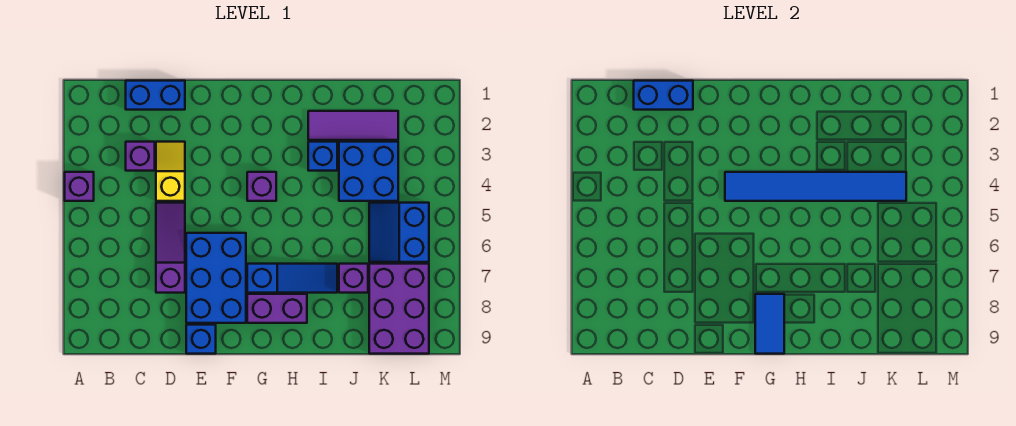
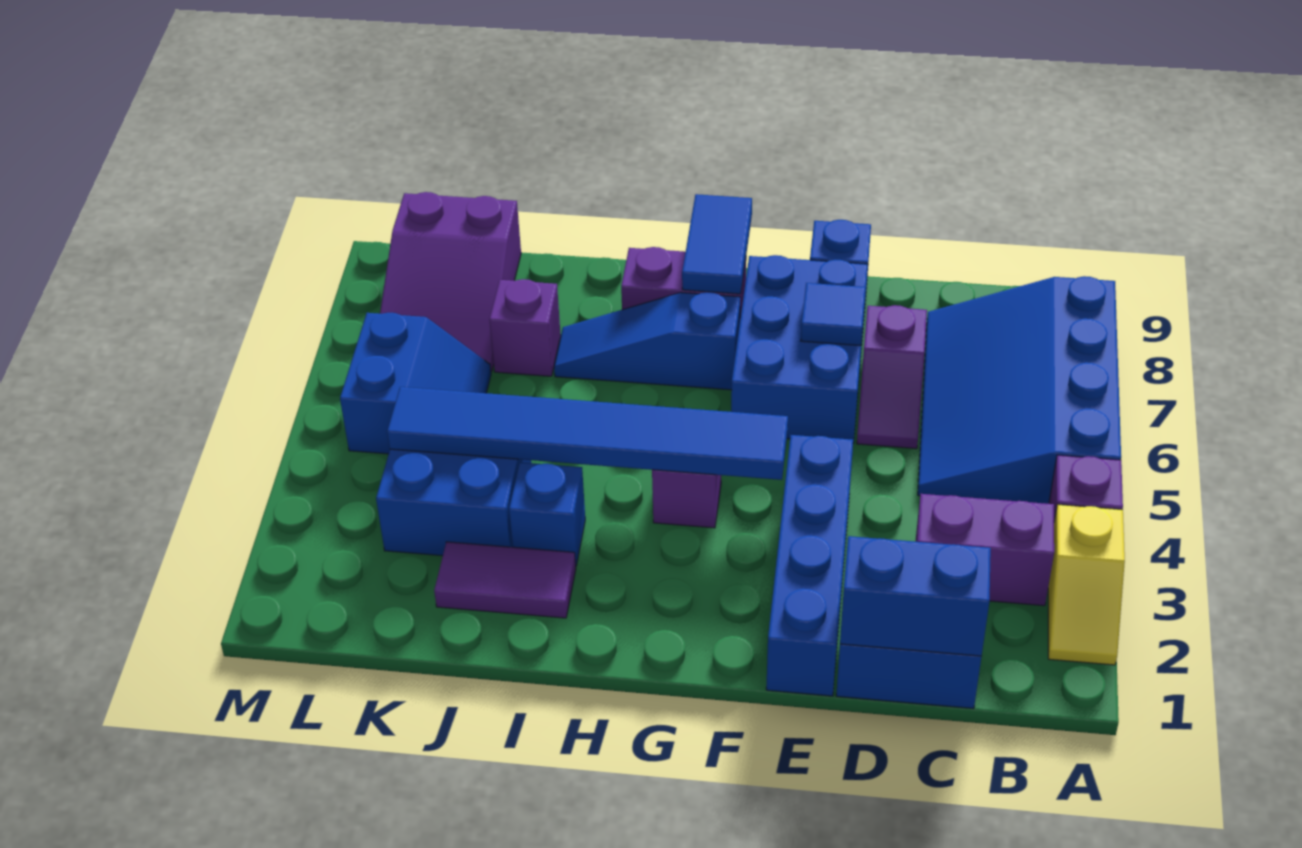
none -> blue slope A5:C8 level 1 top A
purple brick C3 level 1 -> purple brick B3:C3 level 1
yellow slope D3:D4 level 1 top 4 -> yellow slope A2:A3 level 1 top 3
purple slope D5:D7 level 1 top 7 -> purple slope D6:D7 level 1 top 7
none -> blue brick E1:E4 level 1
none -> blue tile E7 level 2
purple tile I2:K2 level 1 -> purple tile I2:J2 level 1
purple brick K7:L9 level 1 -> purple slope K7:L9 level 1 top 9

